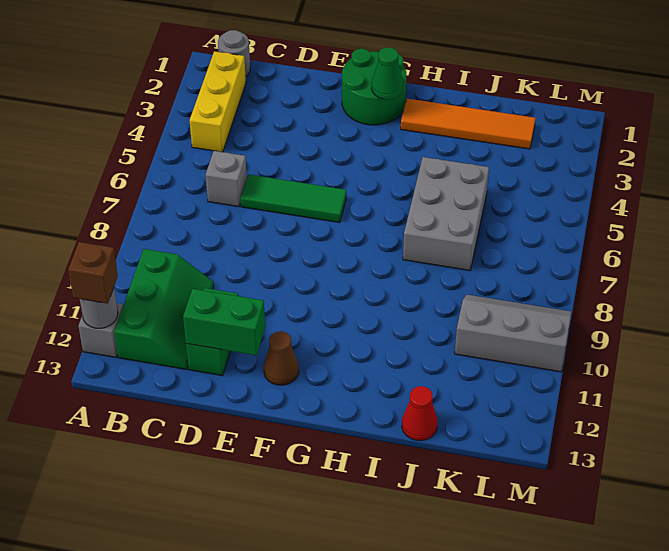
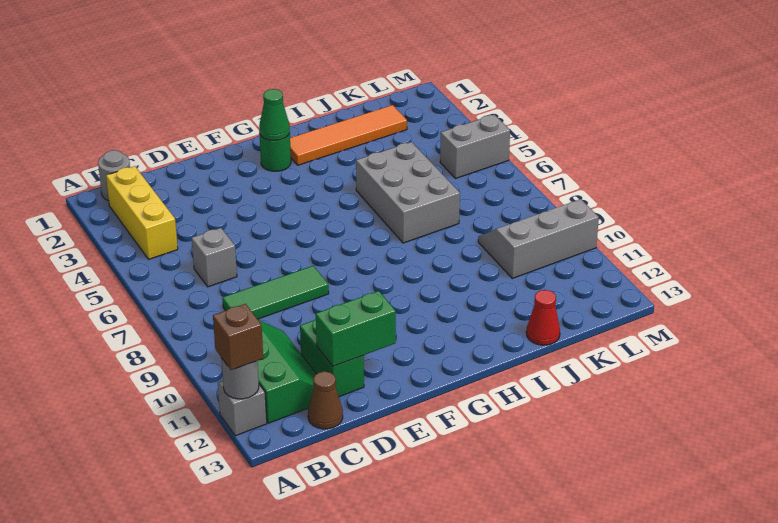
green tile D6:F6 level 1 -> green tile C8:E8 level 1
green round brick F1:G2 level 1 -> green round brick G2 level 1
brown cone F12 level 1 -> brown cone C13 level 1
none -> grey brick L5:M5 level 1

